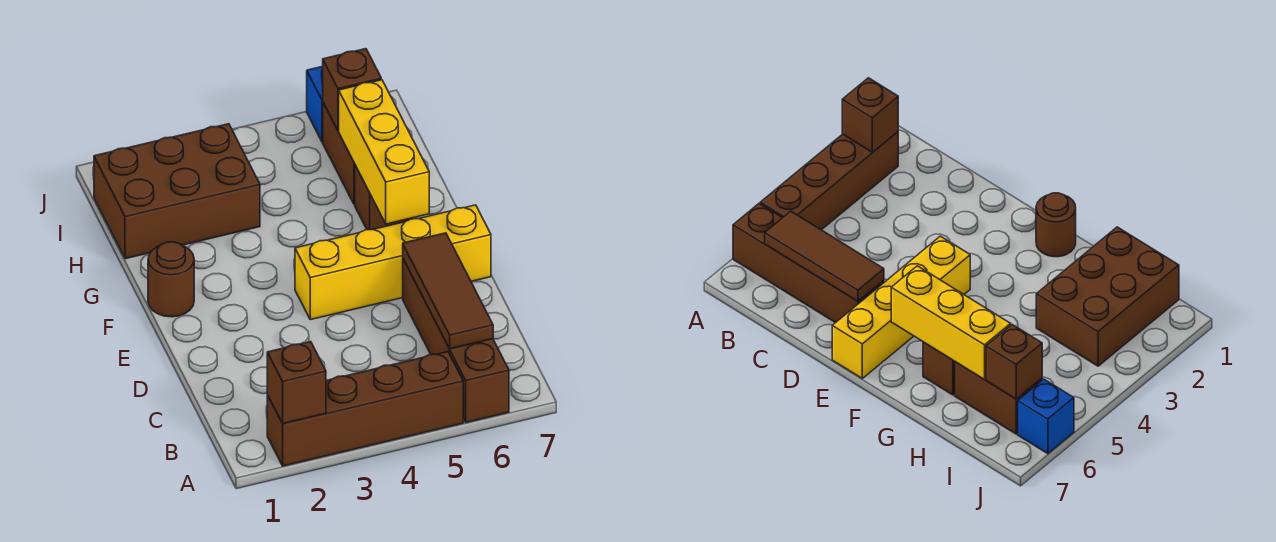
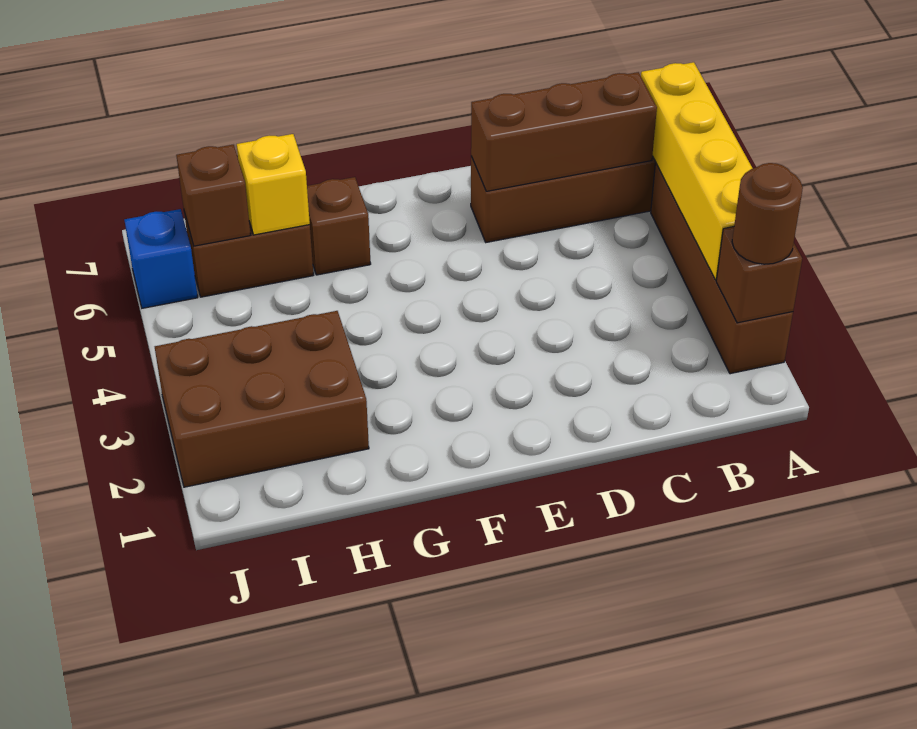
brown tile B6:D6 level 2 -> brown brick B6:D6 level 2
yellow brick E4:E7 level 1 -> yellow brick A3:A6 level 2
brown round brick F1 level 1 -> brown round brick A2 level 3
yellow brick F6:H6 level 2 -> yellow brick H6 level 2
brown brick H1:I3 level 1 -> brown brick H2:J3 level 1

